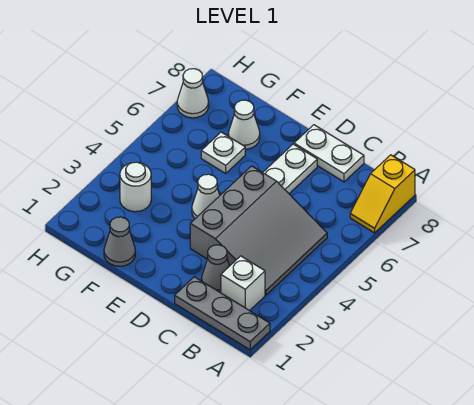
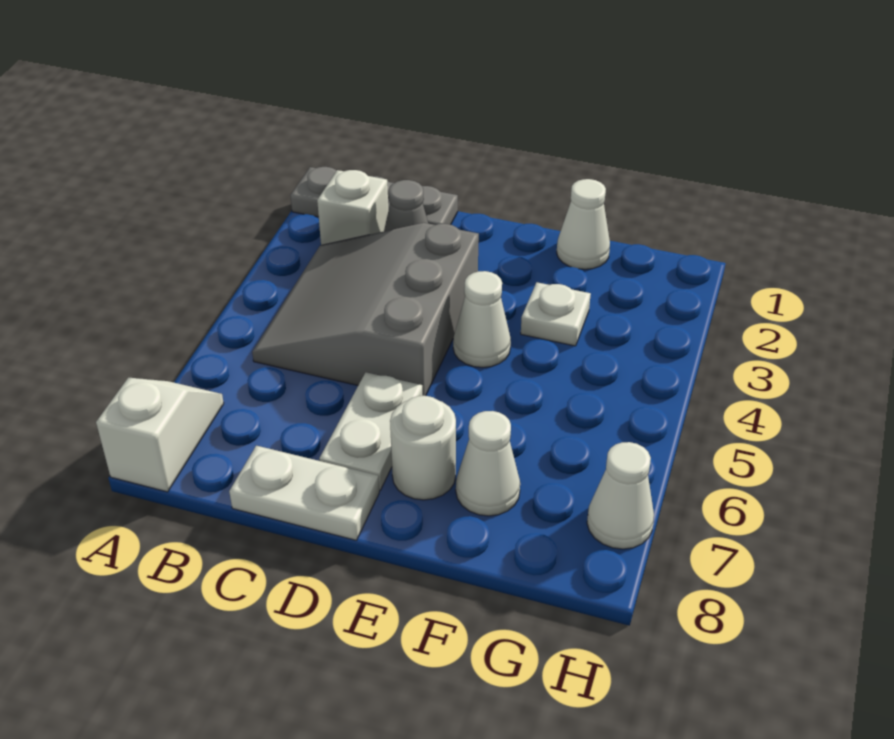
yellow slope A7:A8 level 1 top 8 -> white slope A7:A8 level 1 top 8
grey cone F1 level 1 -> white cone F1 level 1
white plate F6 level 1 -> white plate F3 level 1
white round brick G3 level 1 -> white round brick E7 level 1

